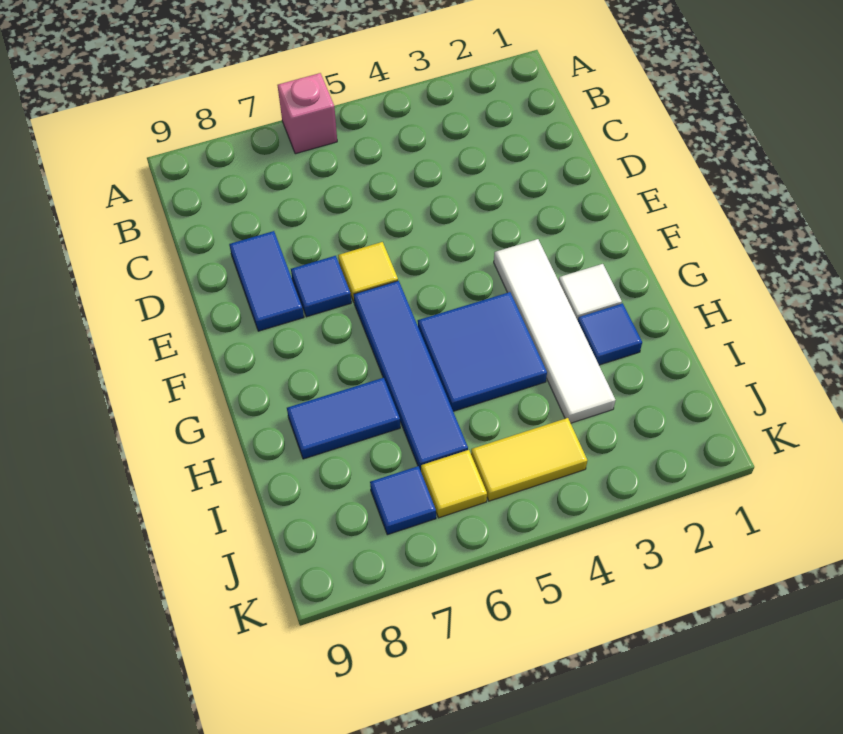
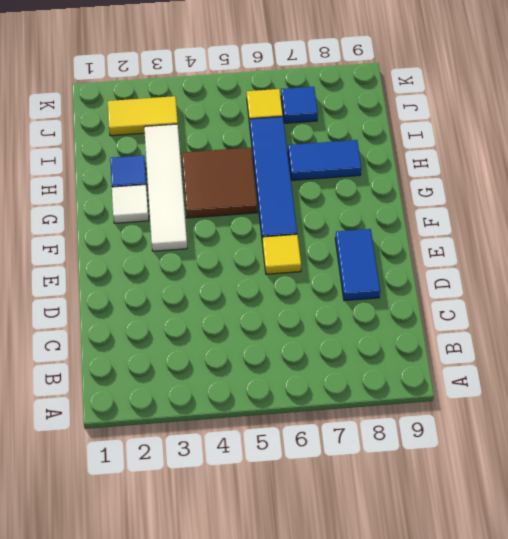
pink brick A6 level 1 -> none
blue tile E7 level 1 -> none
blue tile G4:H5 level 1 -> brown tile G4:H5 level 1
yellow tile J4:J5 level 1 -> yellow tile J2:J3 level 1

